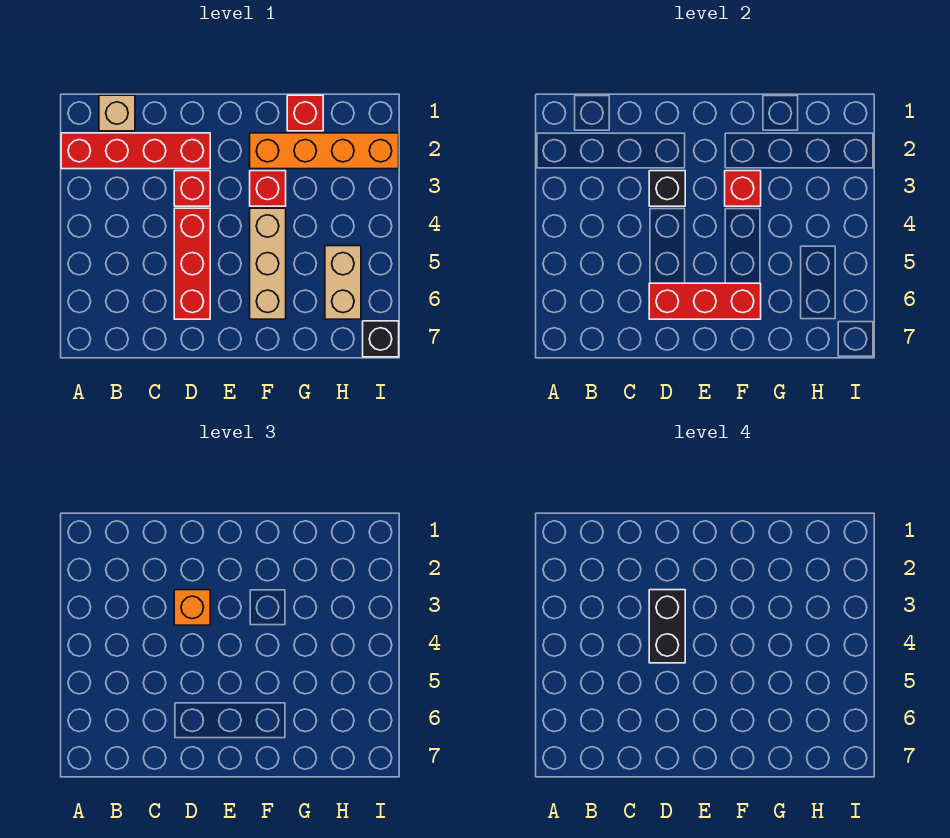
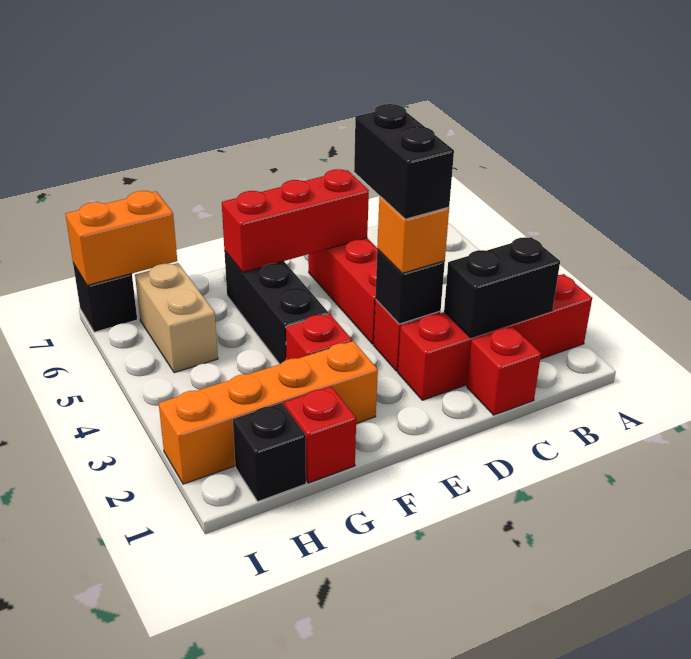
tan brick B1 level 1 -> none
none -> black brick B2:C2 level 2
red brick F3 level 2 -> red brick C1 level 1
tan brick F4:F6 level 1 -> black brick F4:F6 level 1
none -> black brick H1 level 1
none -> orange brick H7:I7 level 2

